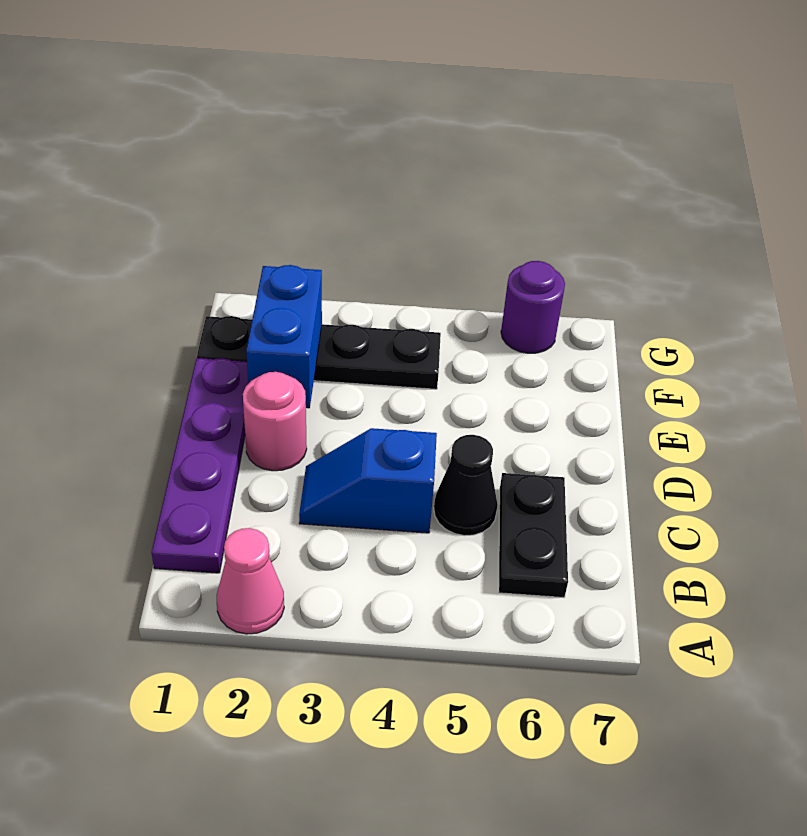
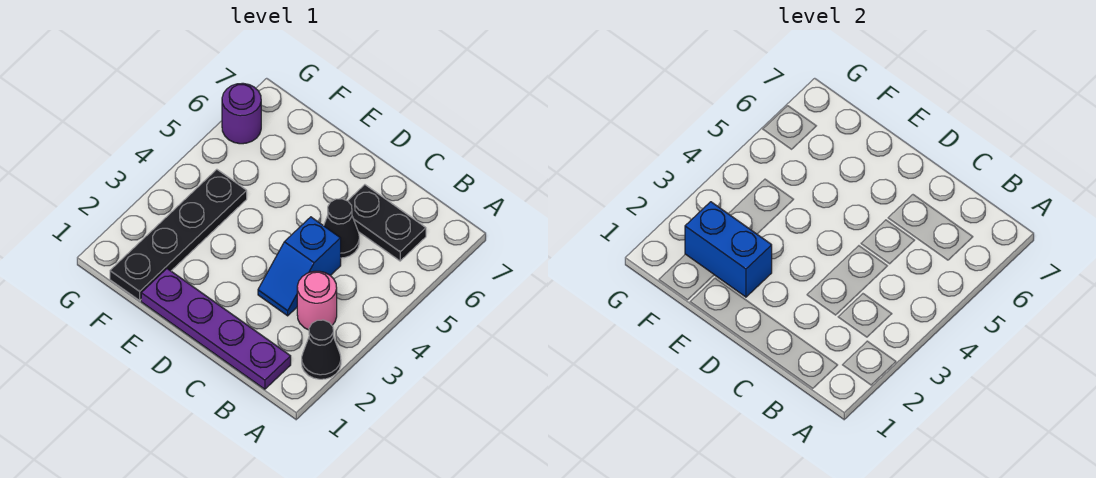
pink cone A2 level 1 -> black cone A2 level 1
pink round brick D2 level 1 -> pink round brick B3 level 1

